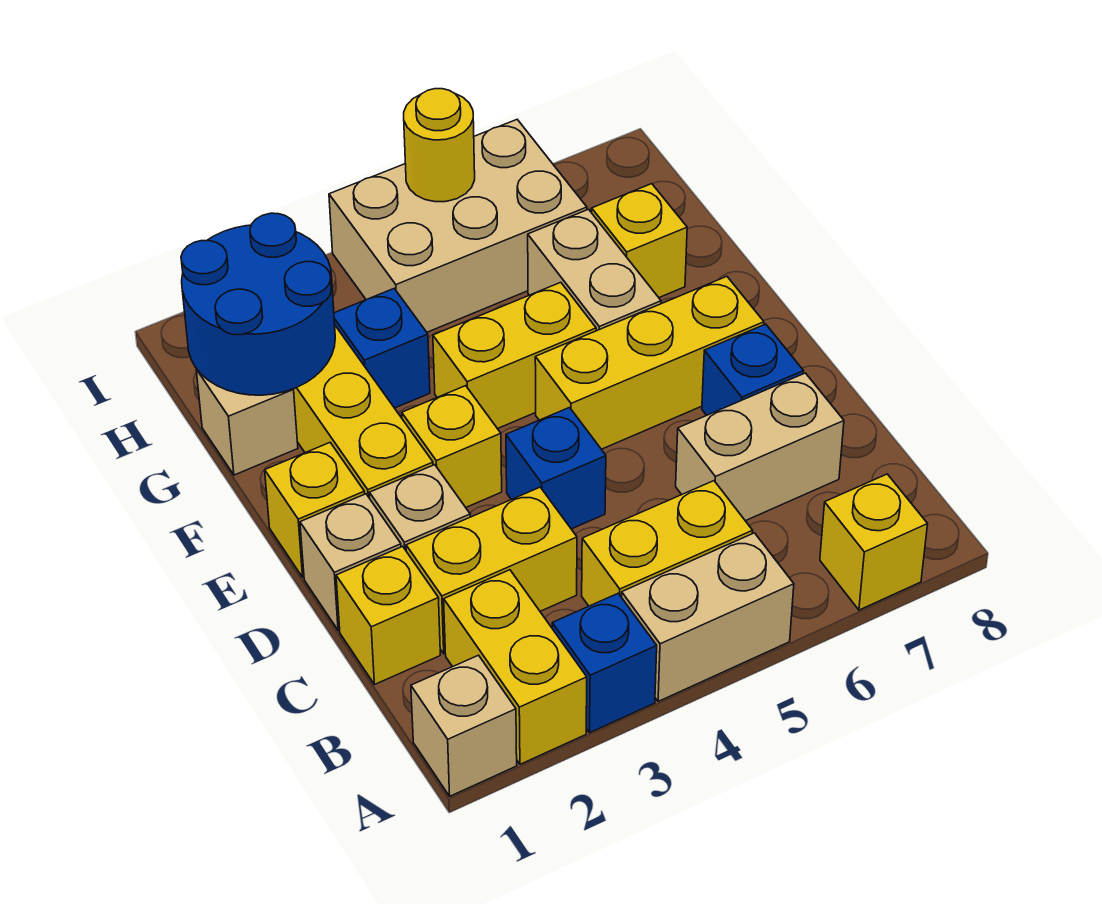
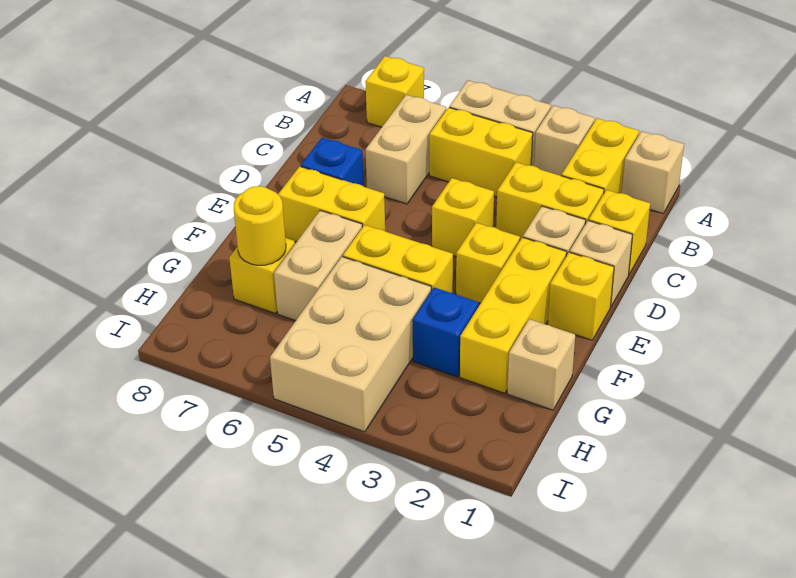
blue brick A3 level 1 -> tan brick A3 level 1
tan brick C6:C7 level 1 -> tan brick B6:C6 level 1
blue brick D4 level 1 -> yellow brick D4 level 1
yellow brick E5:E7 level 1 -> yellow brick E6:E7 level 1
blue round brick G1:H2 level 2 -> none
tan brick H4:I6 level 1 -> tan brick G4:I5 level 1
yellow round brick I5 level 2 -> yellow round brick G7 level 2

